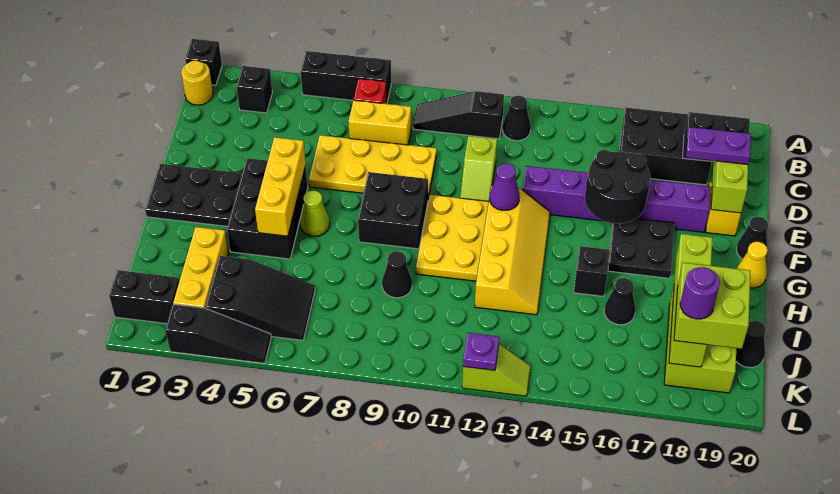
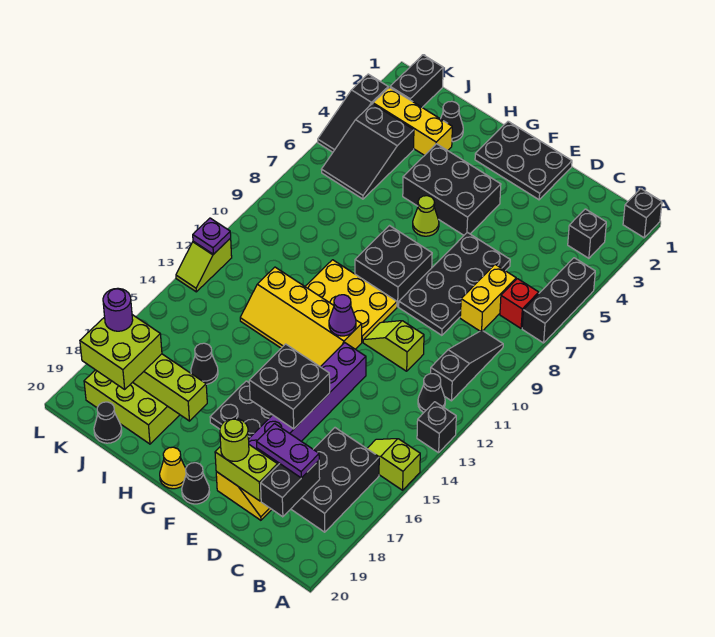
none -> lime slope A15:B15 level 1 top A
yellow round brick B1 level 1 -> none
yellow plate D6:E9 level 1 -> black plate D6:E9 level 1
purple plate D18:D19 level 3 -> purple plate C18:D18 level 3
black round brick E15:F16 level 2 -> black brick E15:F16 level 2
none -> lime round brick E19 level 3
black plate F1:G3 level 1 -> black plate E1:G2 level 1
yellow brick F5:H5 level 2 -> none
black brick H15 level 1 -> black brick A13 level 1
black cone I9 level 1 -> black cone I2 level 1

